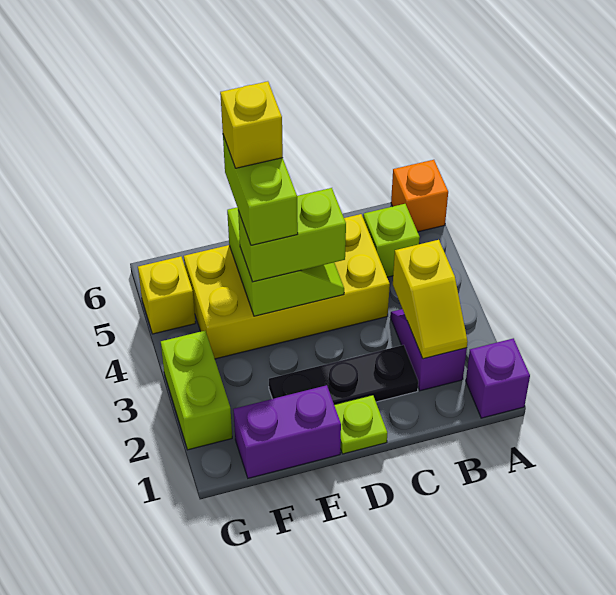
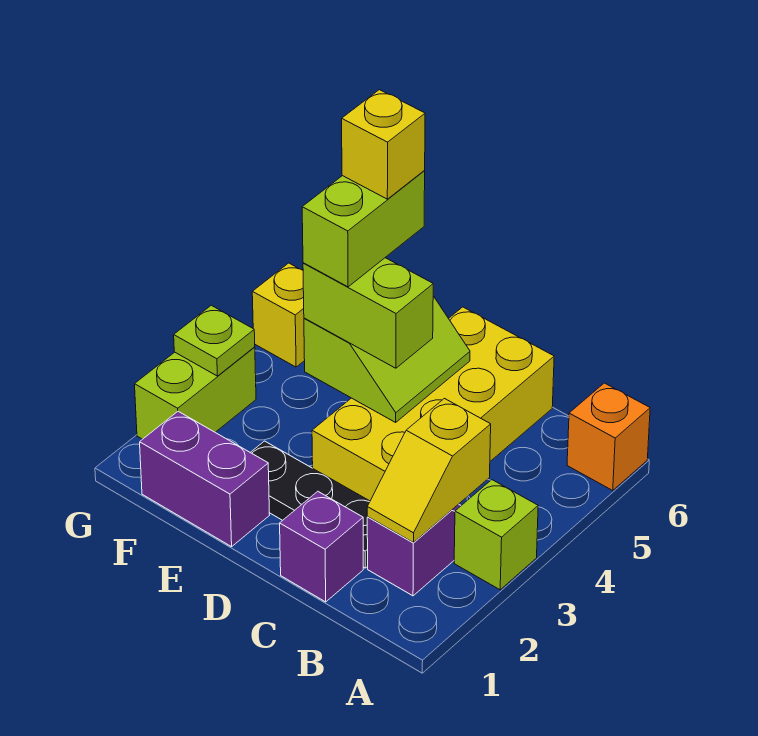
purple brick A1 level 1 -> purple brick C1 level 1
lime brick B5 level 1 -> lime brick A3 level 1
yellow brick C4:F5 level 1 -> yellow brick C3:D6 level 1
lime plate D1 level 1 -> lime plate G3 level 2

